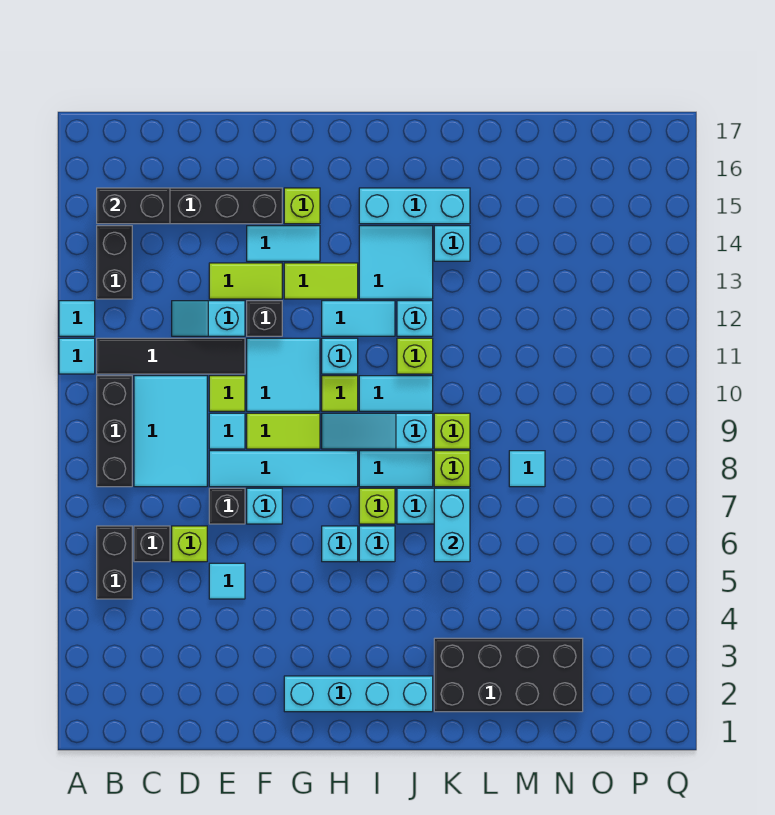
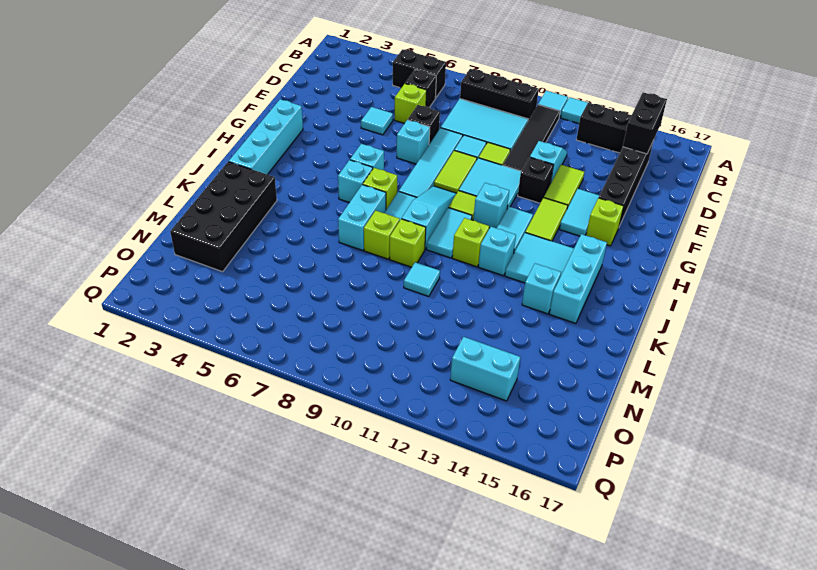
cyan brick K6:K7 level 2 -> cyan brick O13:O14 level 1
cyan tile M8 level 1 -> cyan tile L10 level 1

